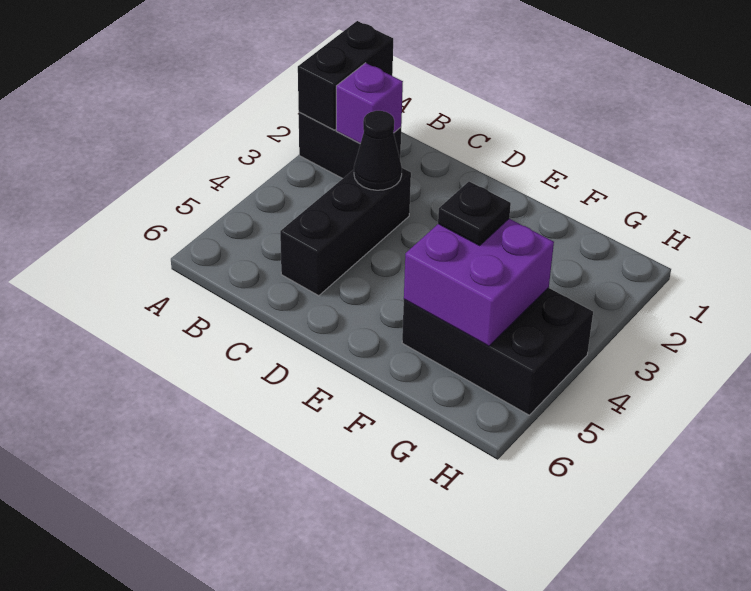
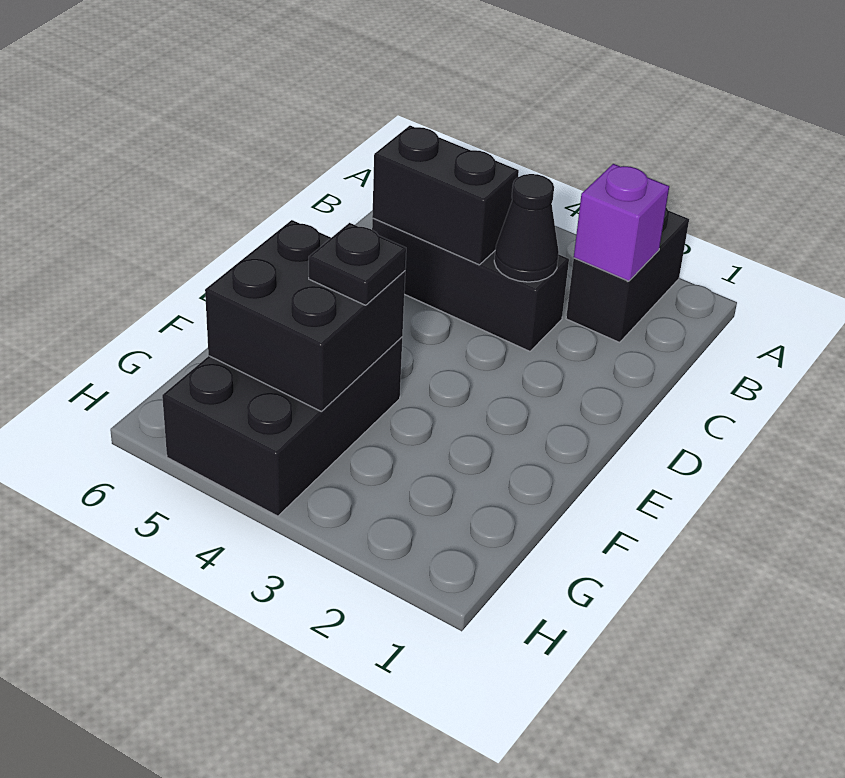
black brick A1:A2 level 2 -> black brick C4:C5 level 2
purple brick F4:G5 level 2 -> black brick F4:G5 level 2

